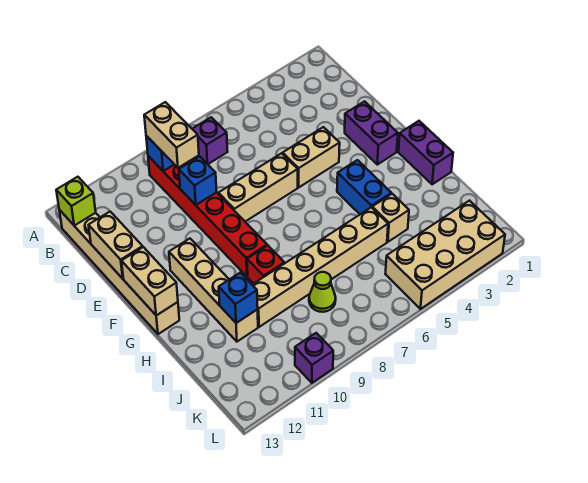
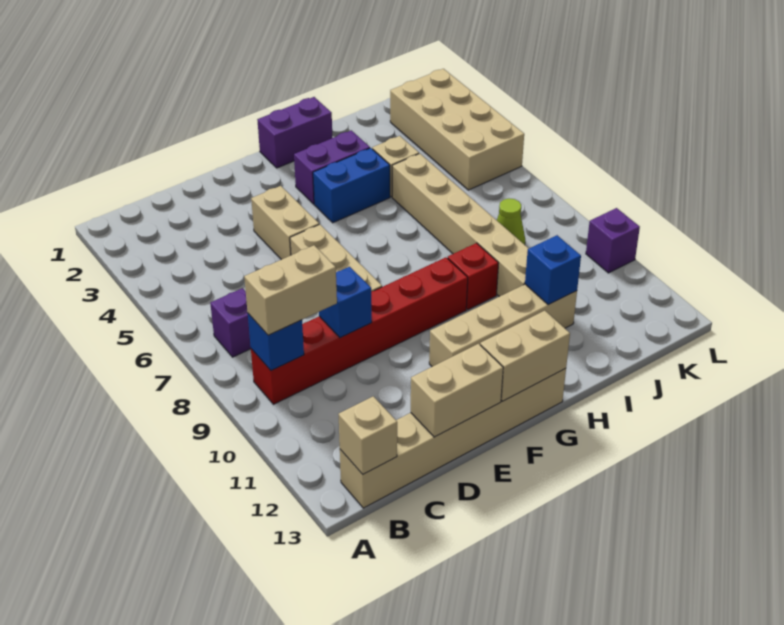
lime brick B13 level 2 -> tan brick B13 level 2
purple brick E2:F2 level 1 -> purple brick G3:H3 level 1

